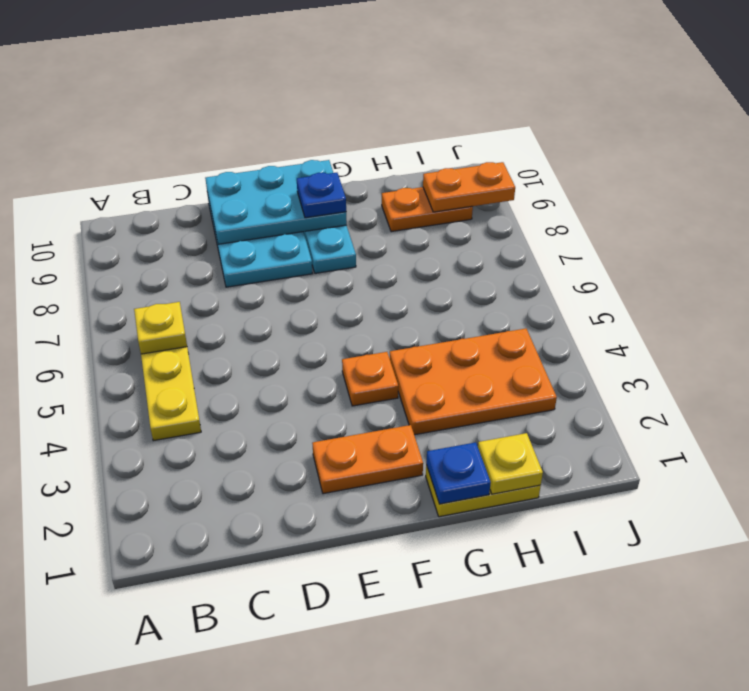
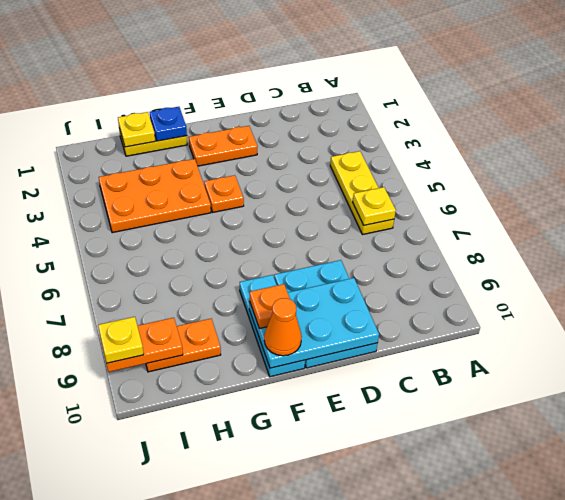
blue plate F9 level 3 -> orange plate F9 level 3
none -> orange cone F10 level 3
none -> yellow plate J9 level 3

